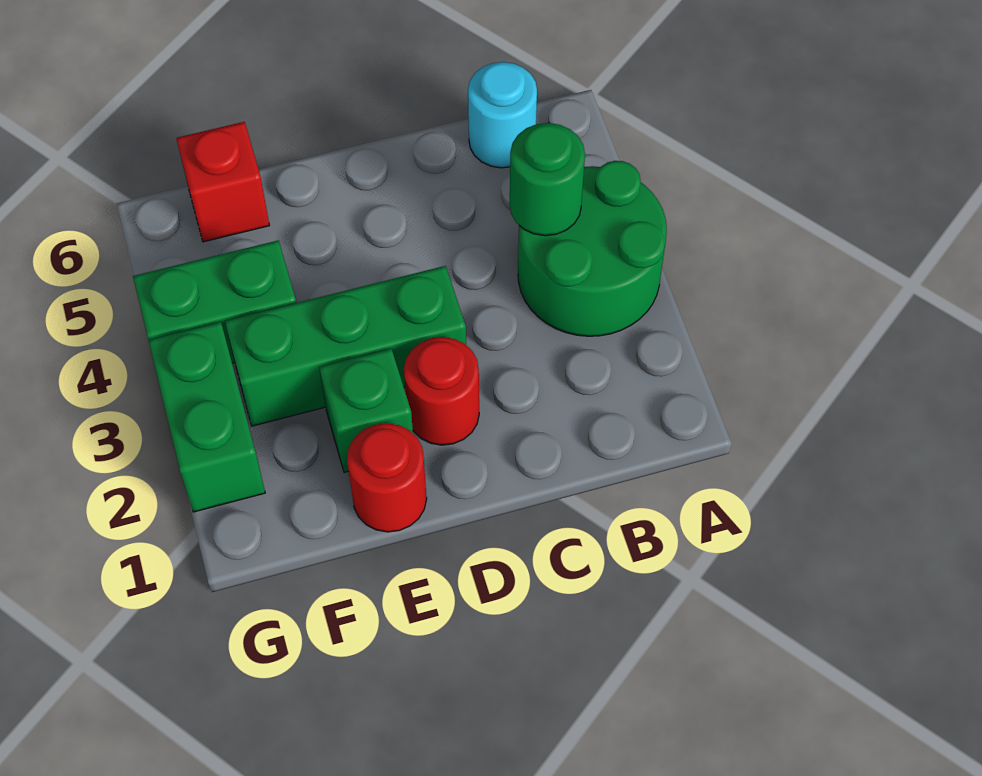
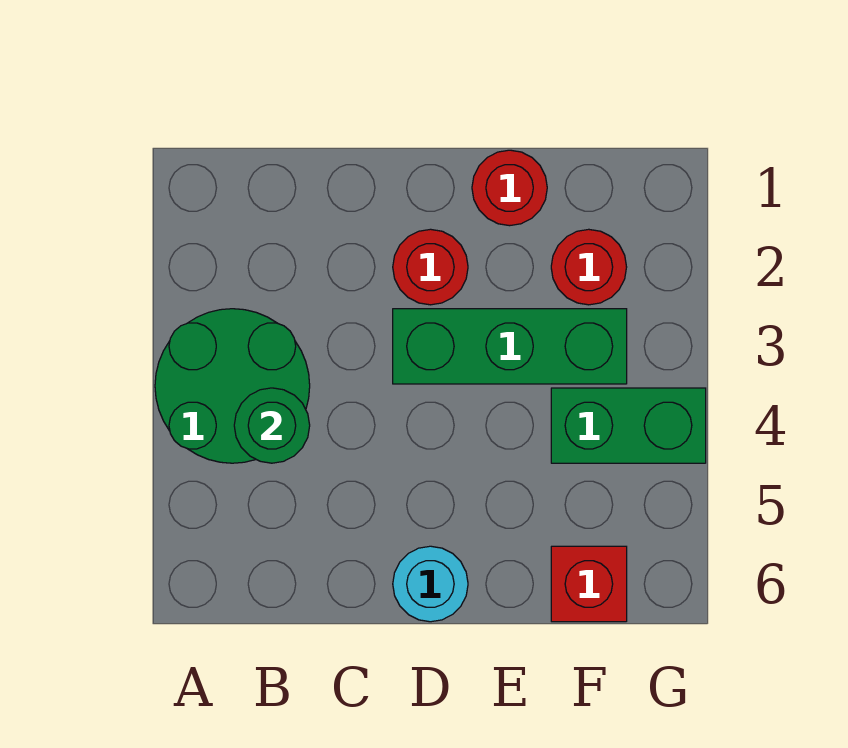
cyan round brick B6 level 1 -> cyan round brick D6 level 1
green brick E2 level 1 -> none
none -> red round brick F2 level 1
green brick G2:G3 level 1 -> none

